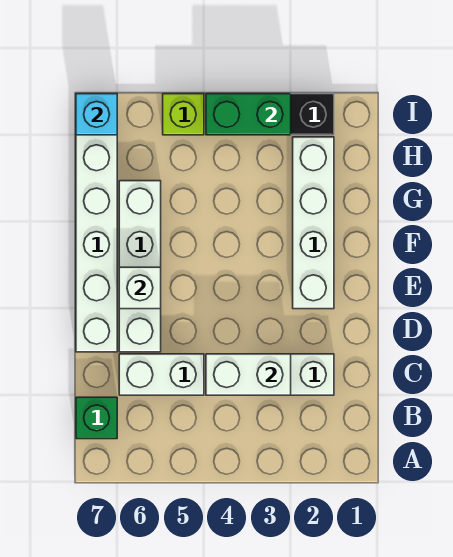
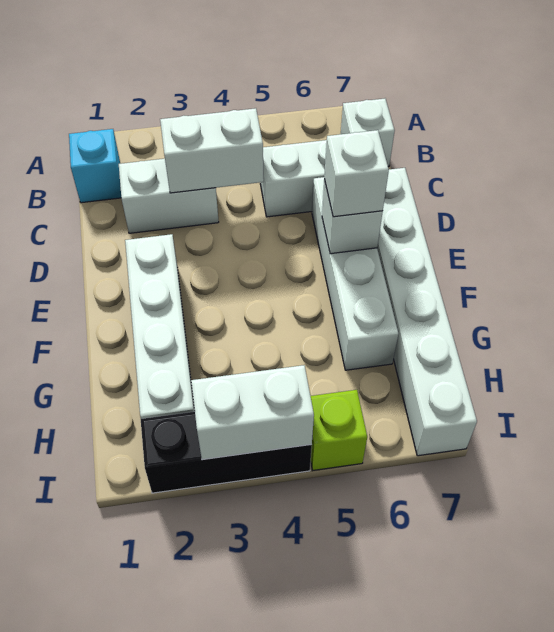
green brick B7 level 1 -> white brick B7 level 1
none -> white brick E6 level 3
green brick I3:I4 level 2 -> white brick I3:I4 level 2
cyan brick I7 level 2 -> cyan brick B1 level 1

